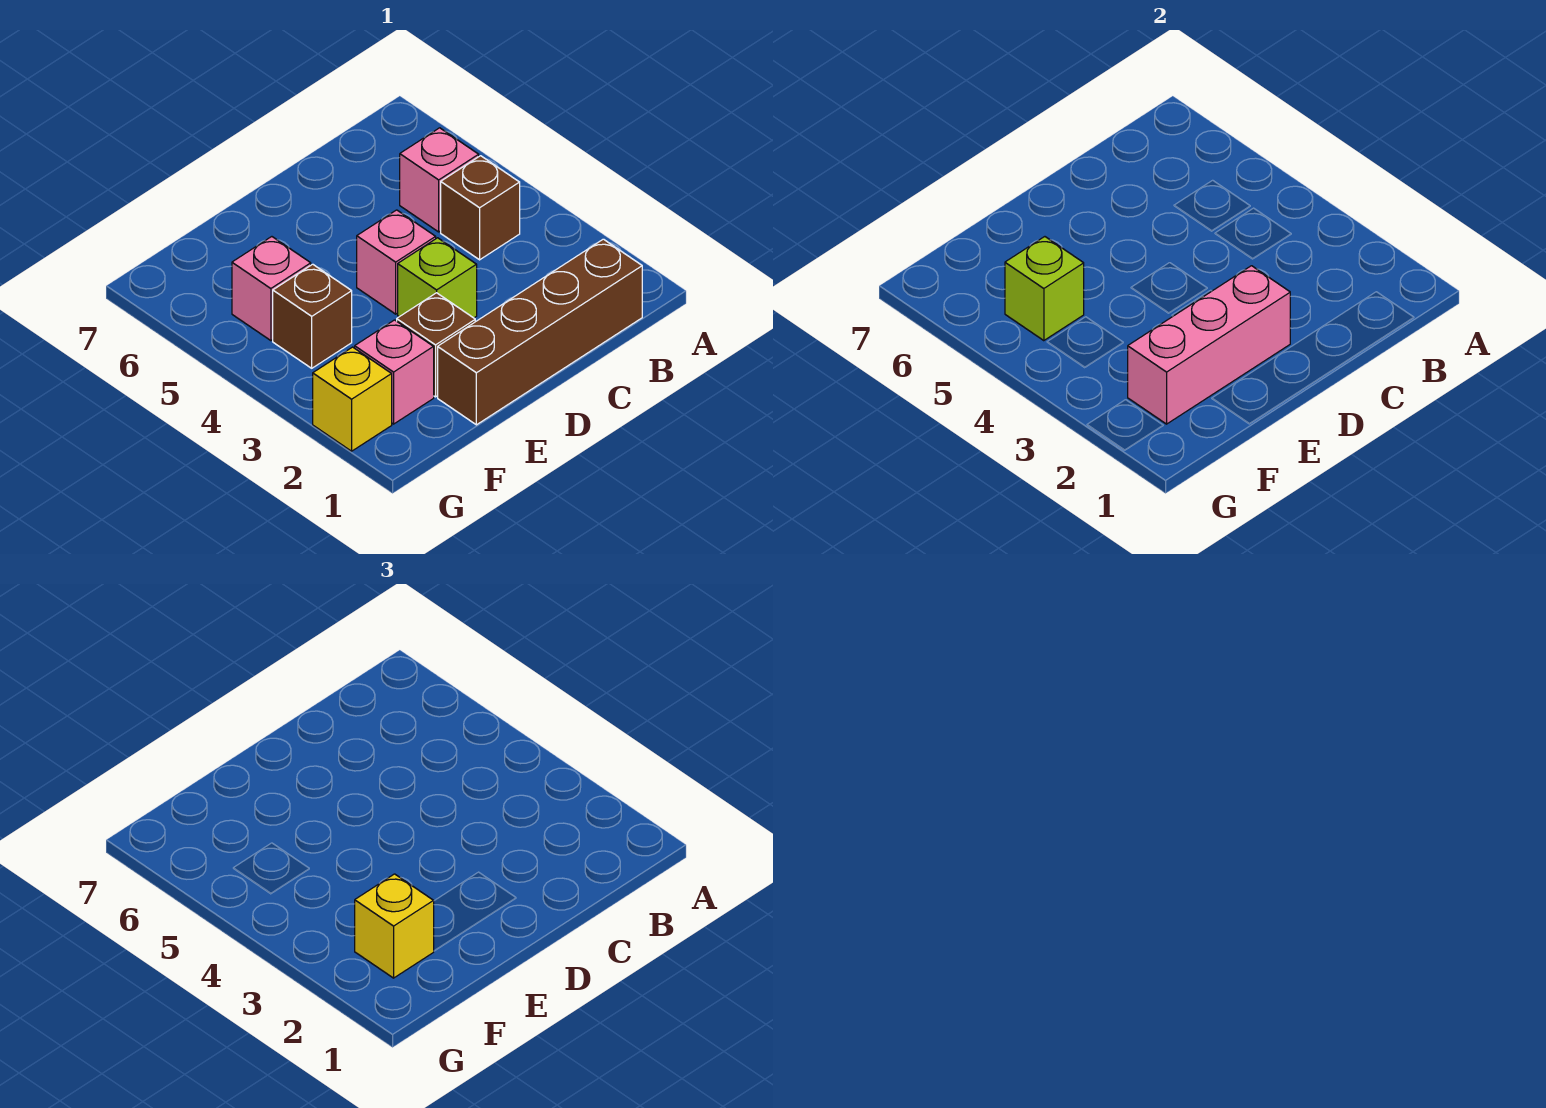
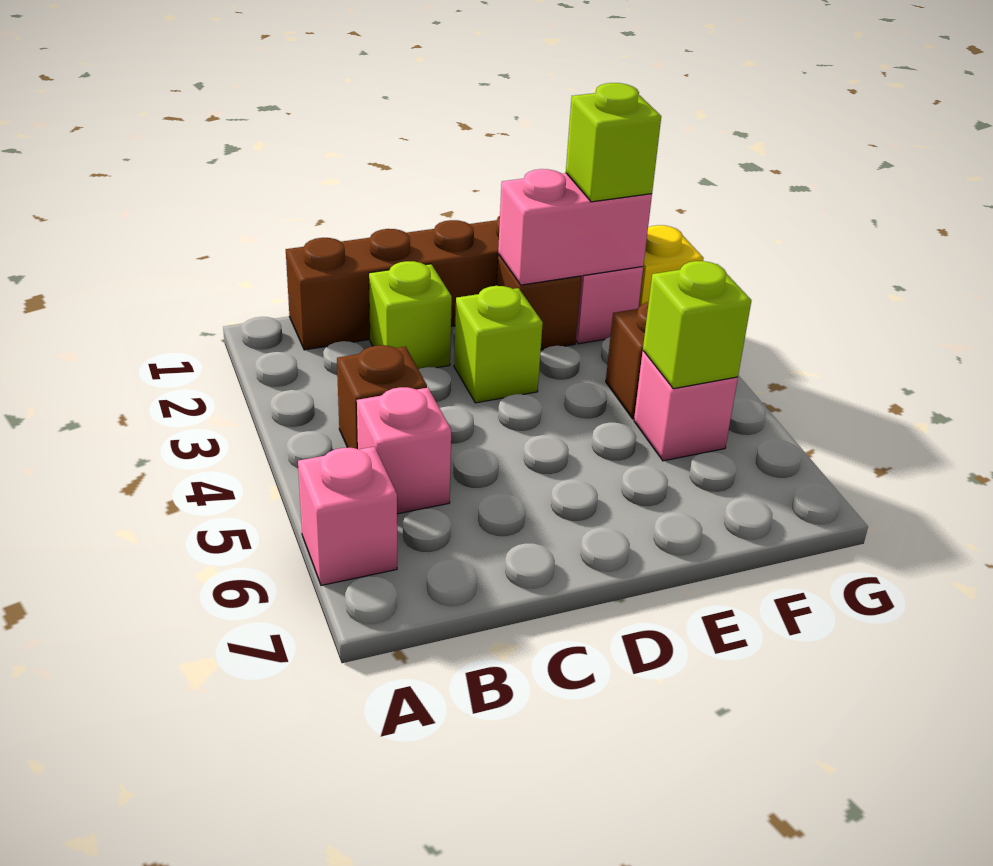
none -> lime brick C2 level 1
pink brick D2:F2 level 2 -> pink brick E2:F2 level 2
pink brick D4 level 1 -> pink brick A6 level 1
yellow brick F2 level 3 -> lime brick F2 level 3

